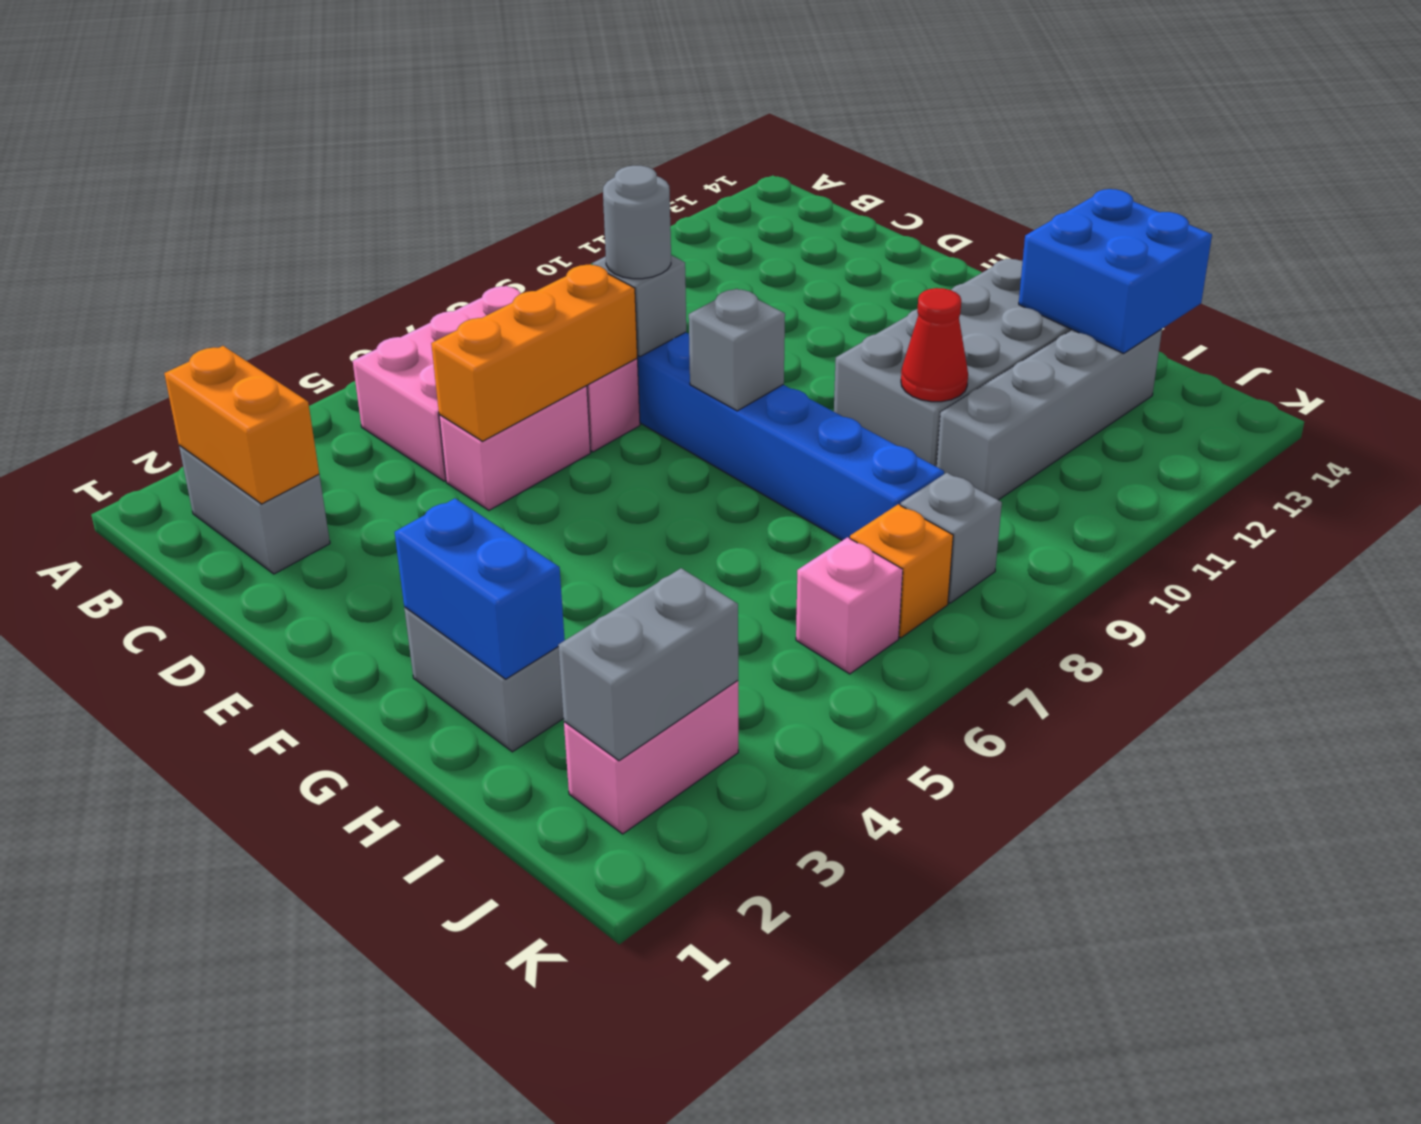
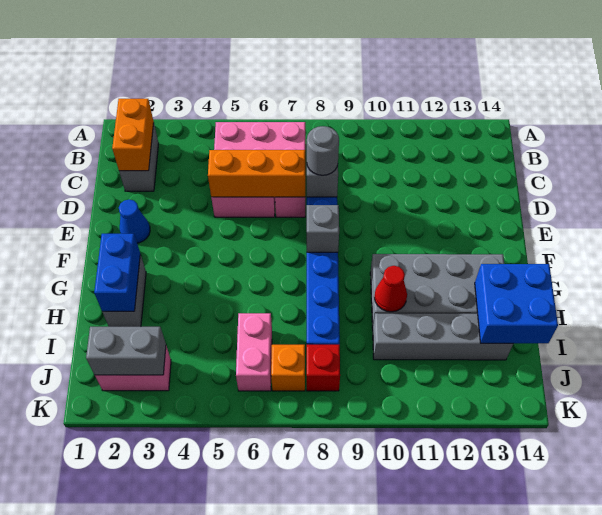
none -> blue cone E2 level 1
pink brick J6 level 1 -> pink brick I6:J6 level 1
grey brick J8 level 1 -> red brick J8 level 1

